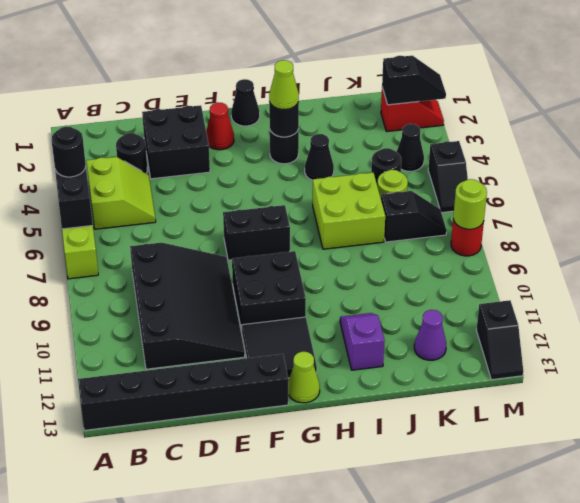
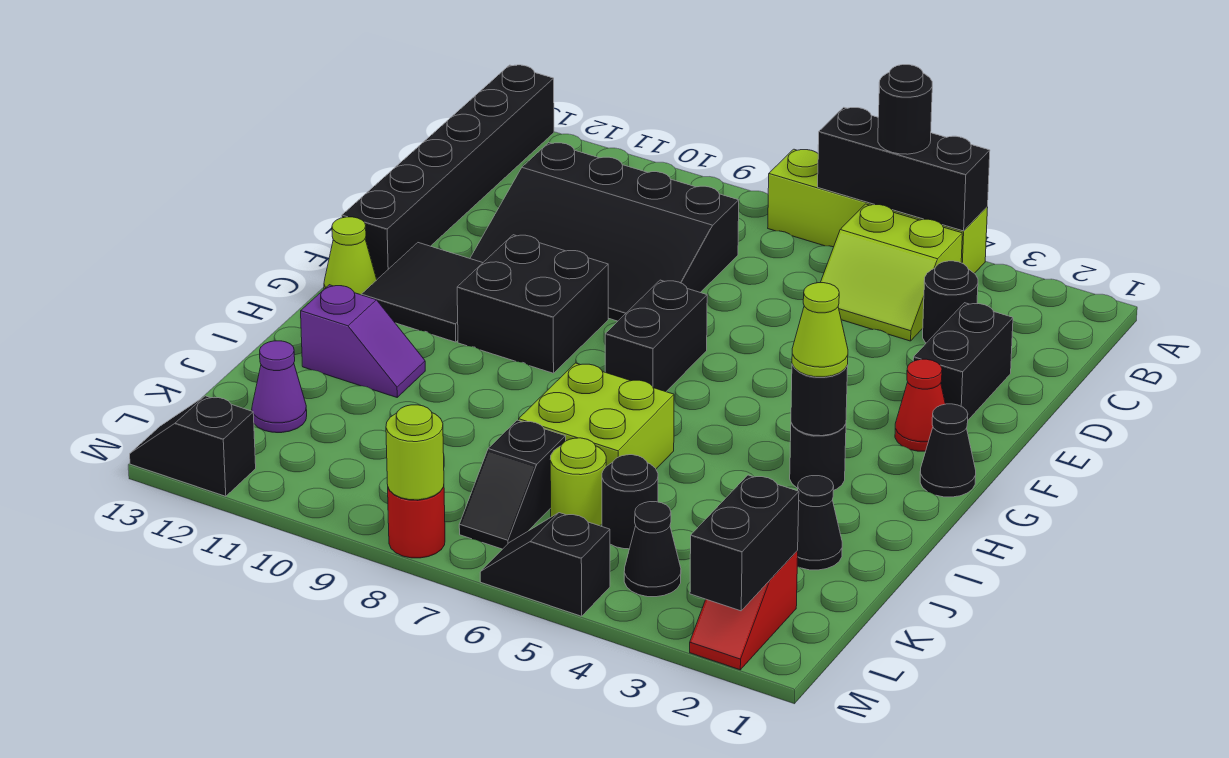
black brick D2:E3 level 1 -> black brick D2:E2 level 1
black cone I4 level 1 -> black cone J2 level 1
black slope L2:M2 level 2 top L -> black brick L2:M2 level 2

